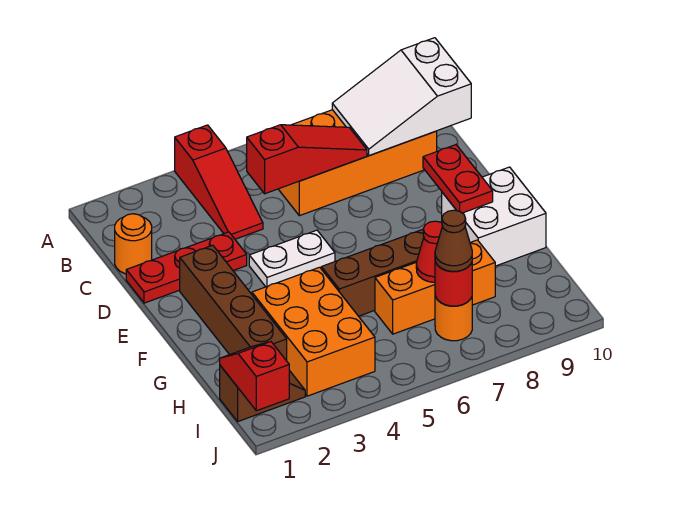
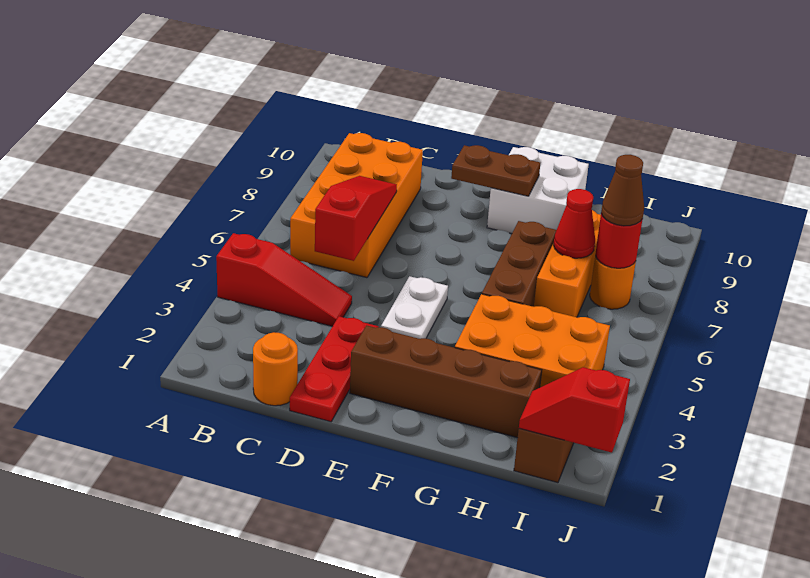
white slope B8:C10 level 2 top 10 -> none
red plate E9:F9 level 2 -> brown plate E9:F9 level 2

